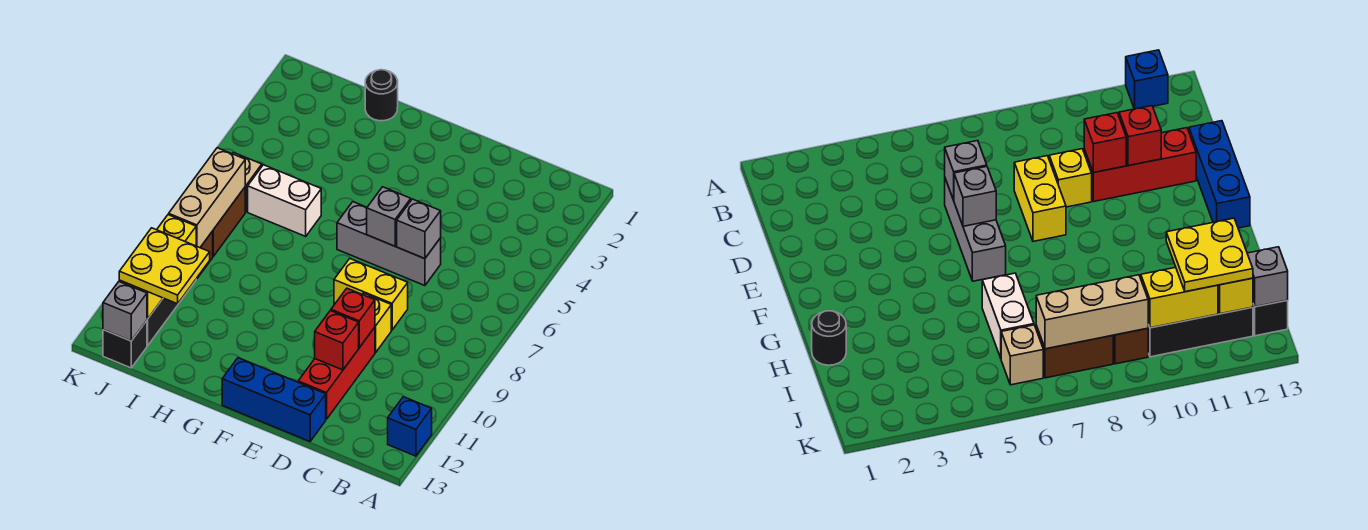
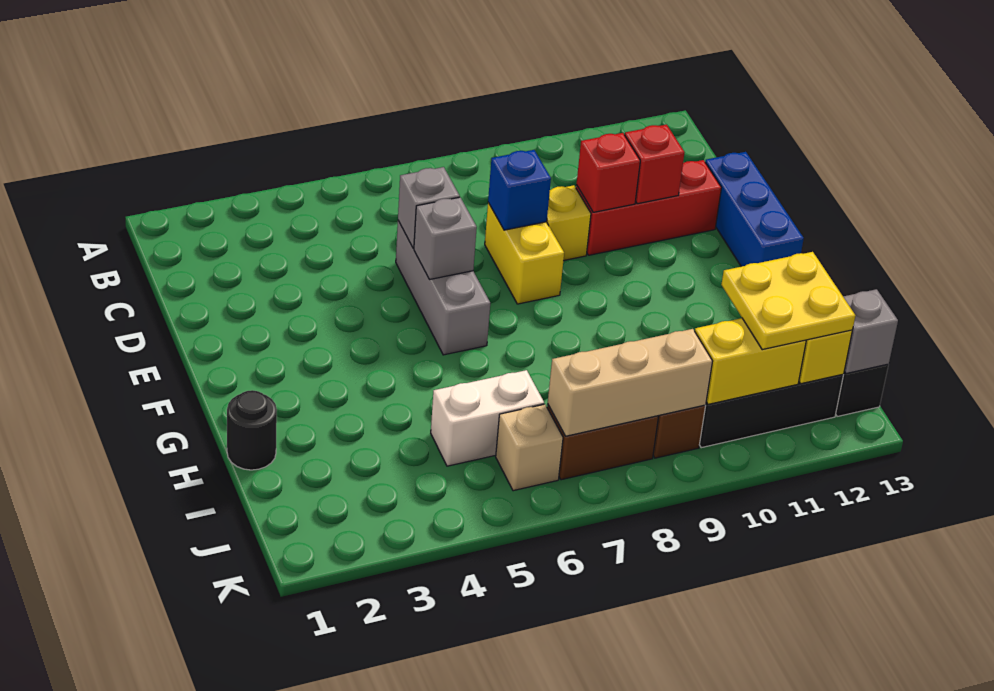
blue brick A12 level 1 -> blue brick D8 level 2
white brick H6:I6 level 1 -> white brick I5:I6 level 1

